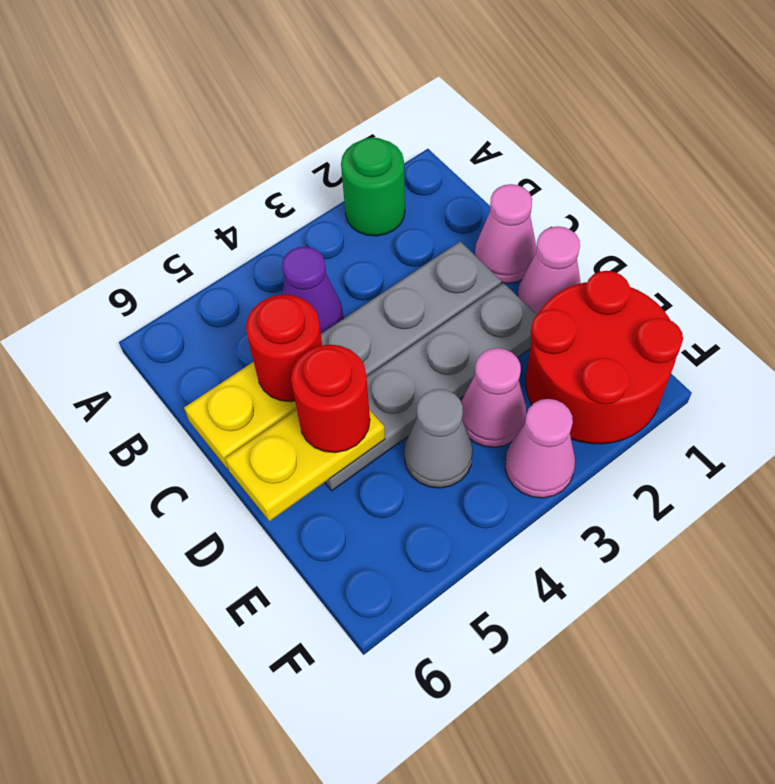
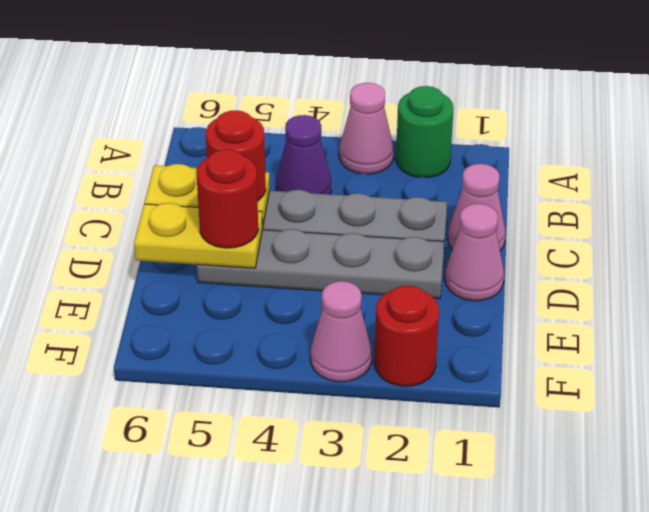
red round brick E1:F2 level 1 -> red round brick F2 level 1
pink cone E3 level 1 -> pink cone A3 level 1
grey cone E4 level 1 -> none

